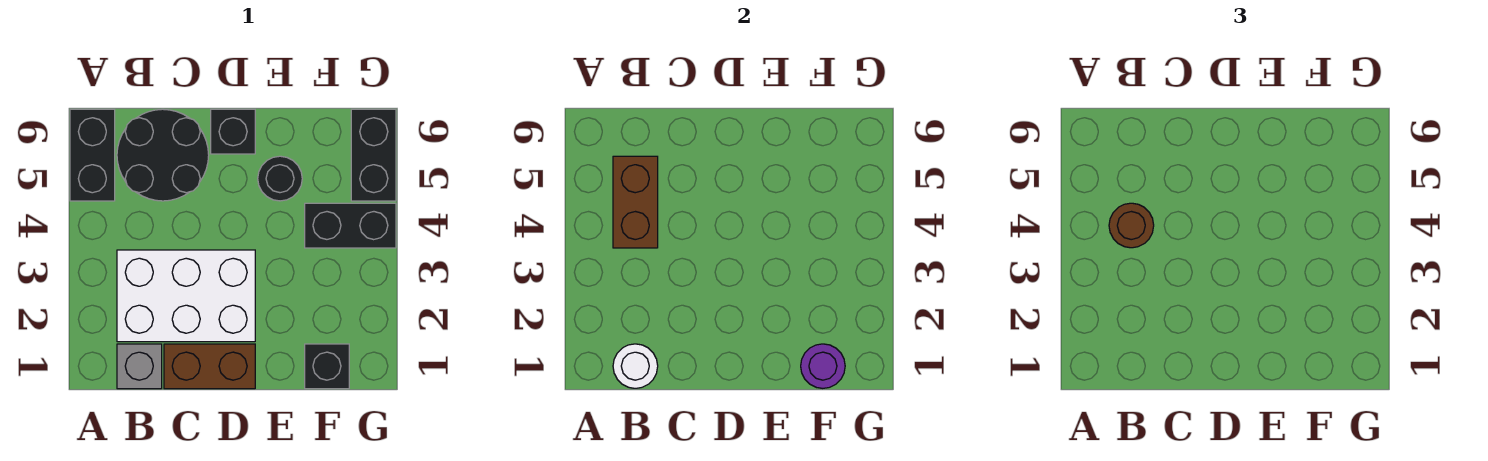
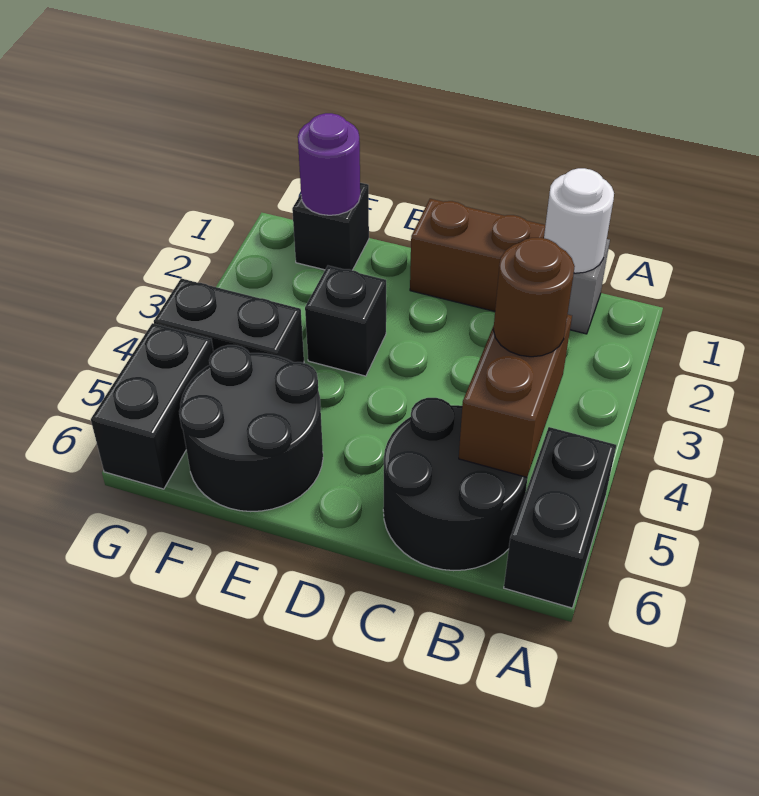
white brick B2:D3 level 1 -> none
black brick D6 level 1 -> black brick E3 level 1
black round brick E5 level 1 -> black round brick E5:F6 level 1

